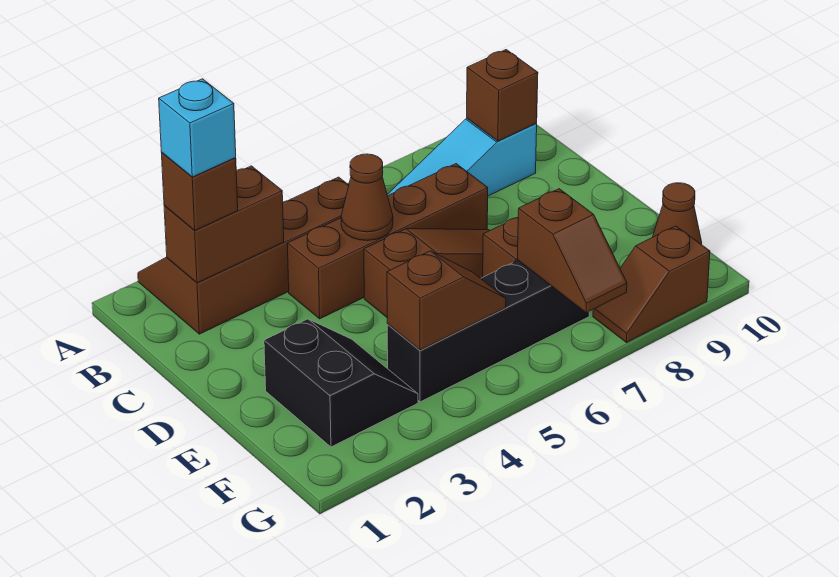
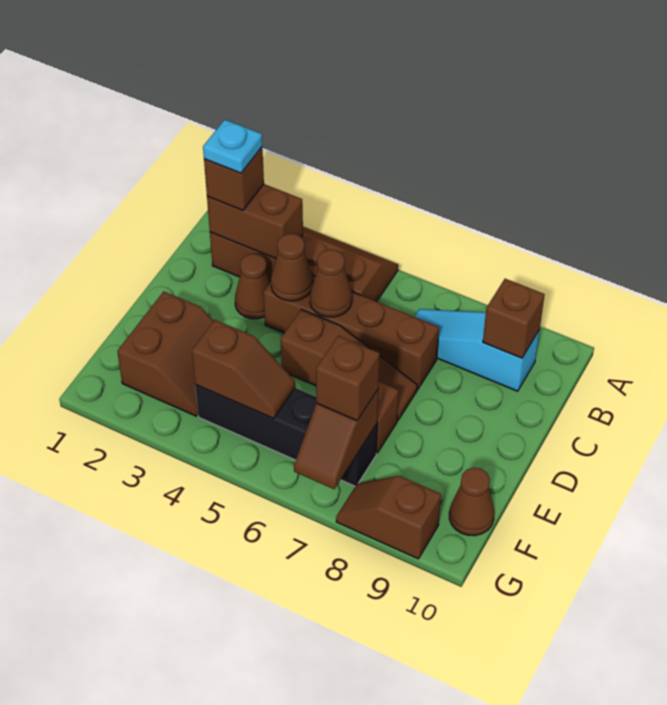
cyan brick B2 level 4 -> cyan plate B2 level 4
none -> brown cone C3 level 1
none -> brown cone C4 level 2
black slope E2:F3 level 1 top 2 -> brown slope E2:F3 level 1 top 2
none -> brown brick F7 level 3

